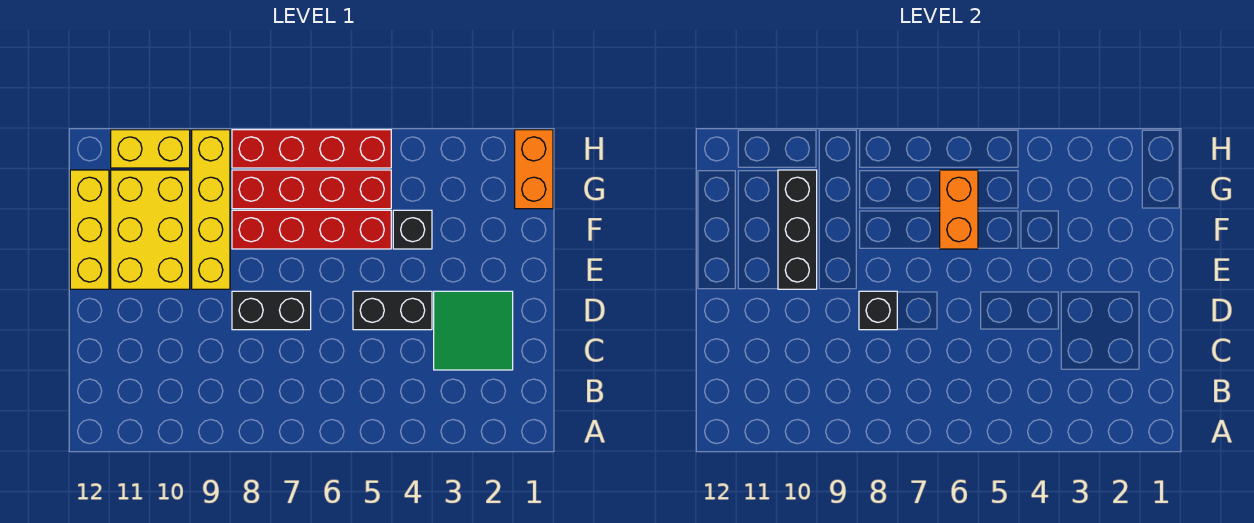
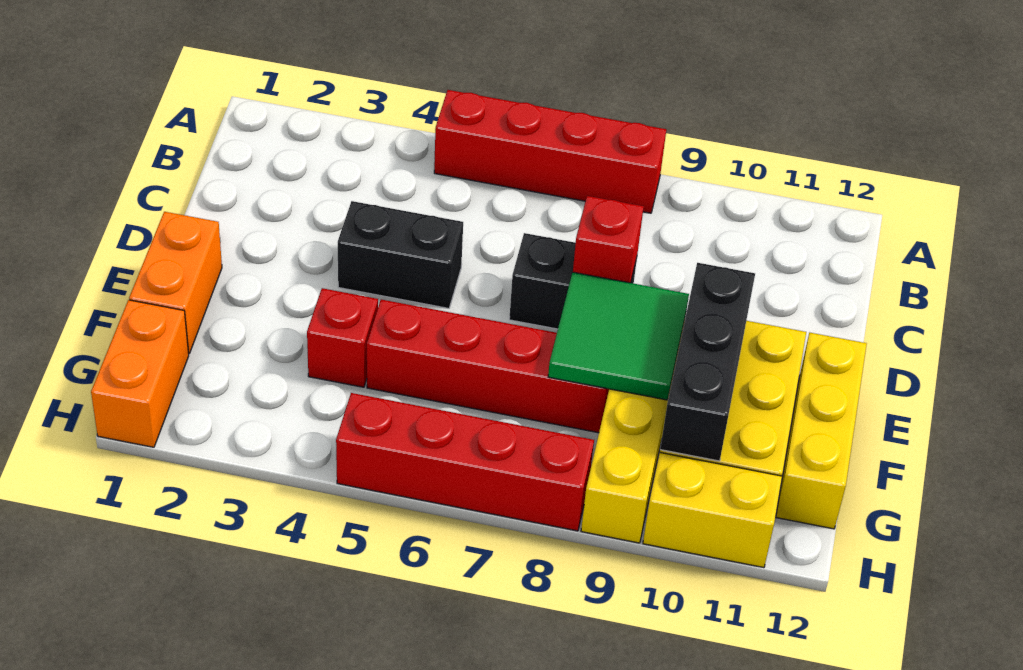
green tile C2:D3 level 1 -> green tile E8:F9 level 2
black brick D8 level 2 -> red brick D8 level 2
black brick F4 level 1 -> red brick F4 level 1
orange brick F6:G6 level 2 -> orange brick E1:F1 level 1
red brick G5:G8 level 1 -> red brick A5:A8 level 1

